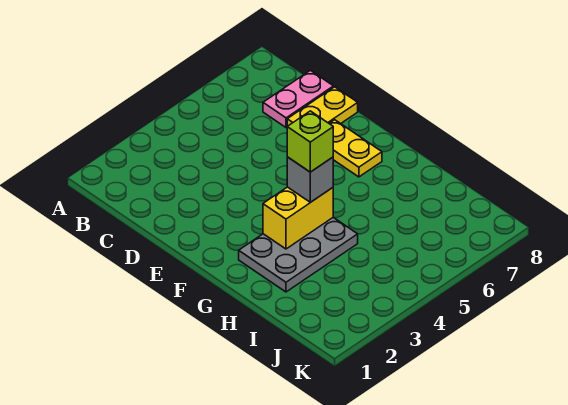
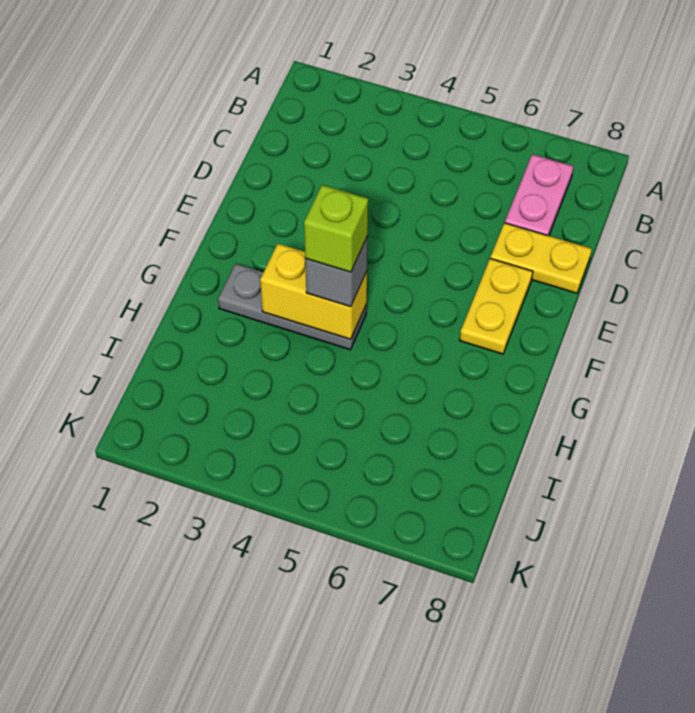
pink plate C7:C8 level 1 -> pink plate B7:C7 level 1
grey plate G2:H4 level 1 -> grey plate G2:G4 level 1

